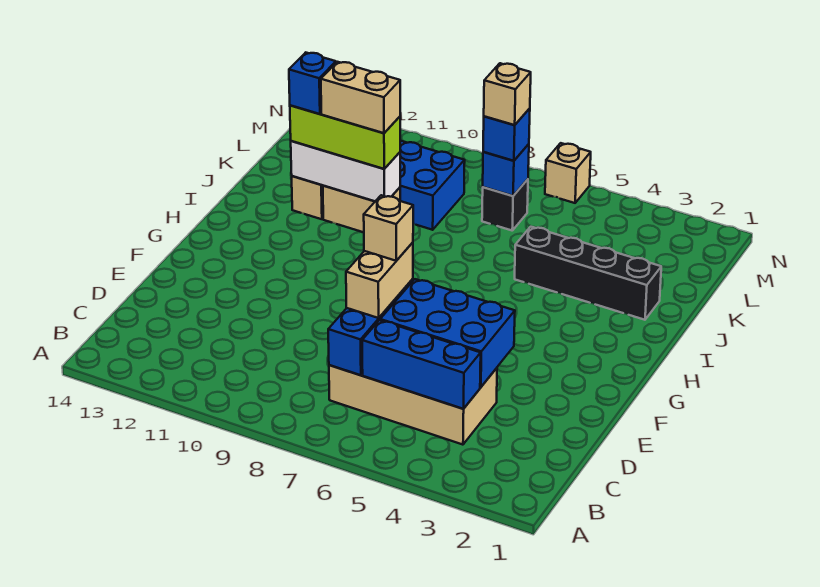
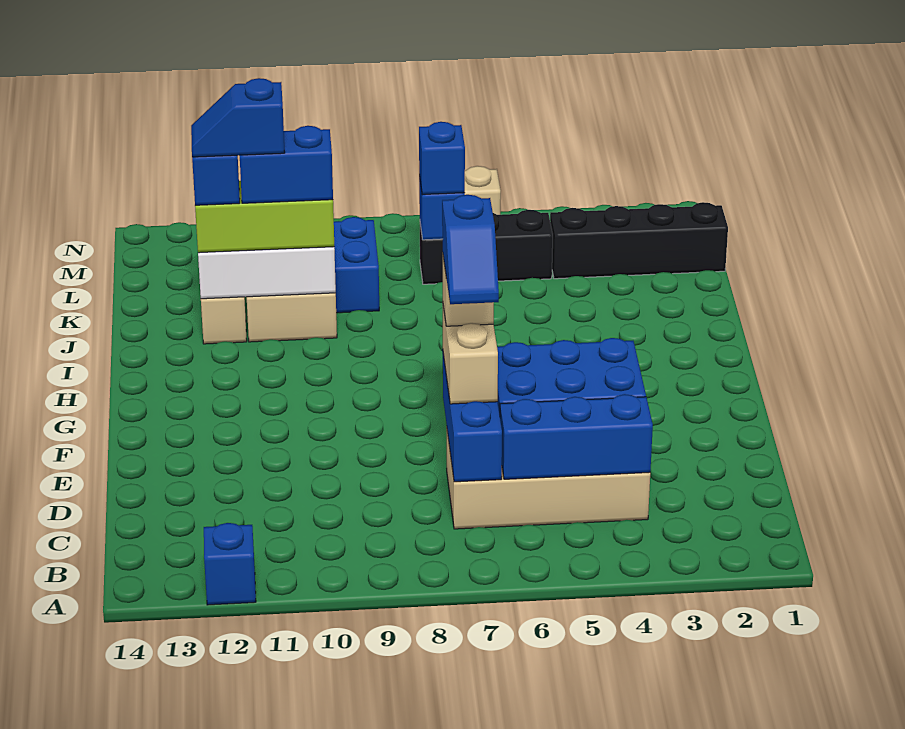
none -> blue brick A12 level 1
none -> blue slope D7:E7 level 5 top E
black brick J2:J5 level 1 -> black brick L1:L4 level 1
tan brick J10:J11 level 4 -> blue brick J10:J11 level 4
none -> blue slope J11:J12 level 5 top 11
black brick L7 level 1 -> black brick L5:L7 level 1
tan brick L7 level 4 -> none

